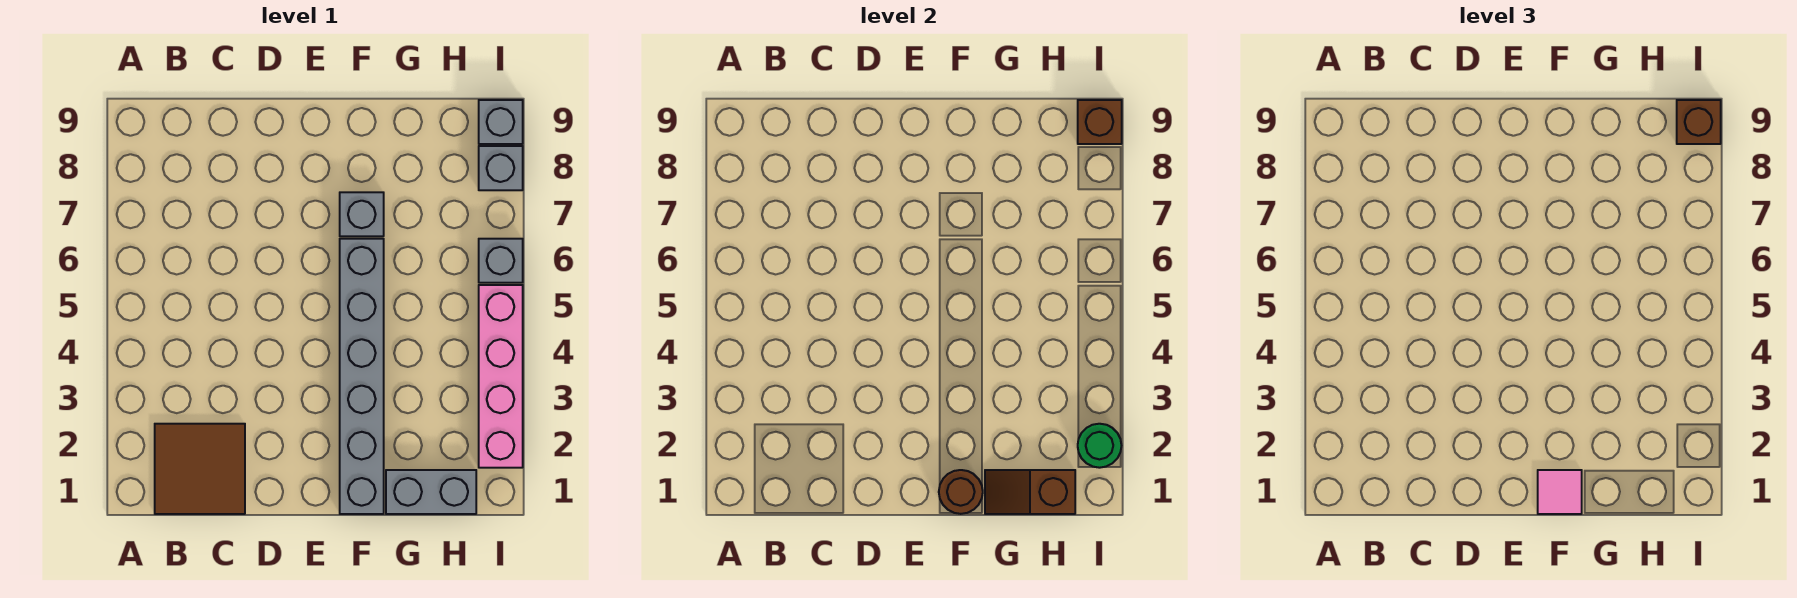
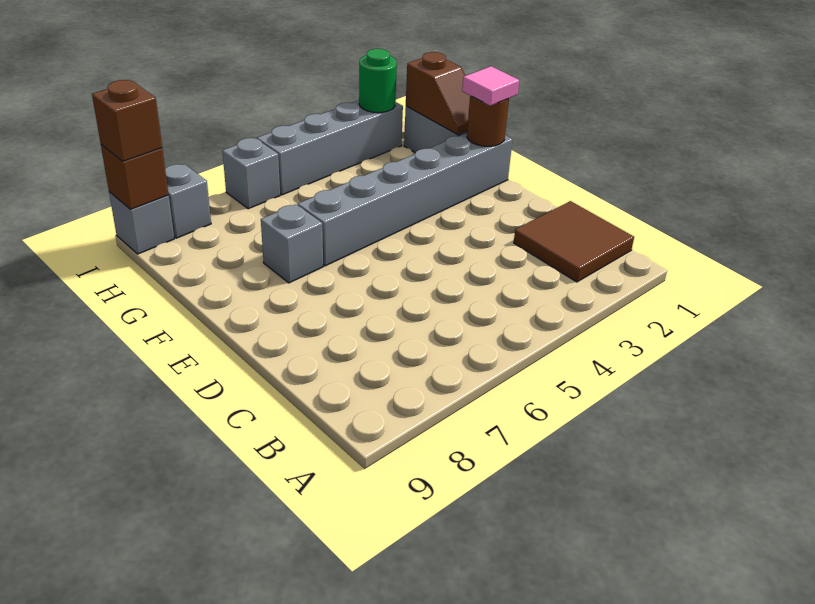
pink brick I2:I5 level 1 -> grey brick I2:I5 level 1

